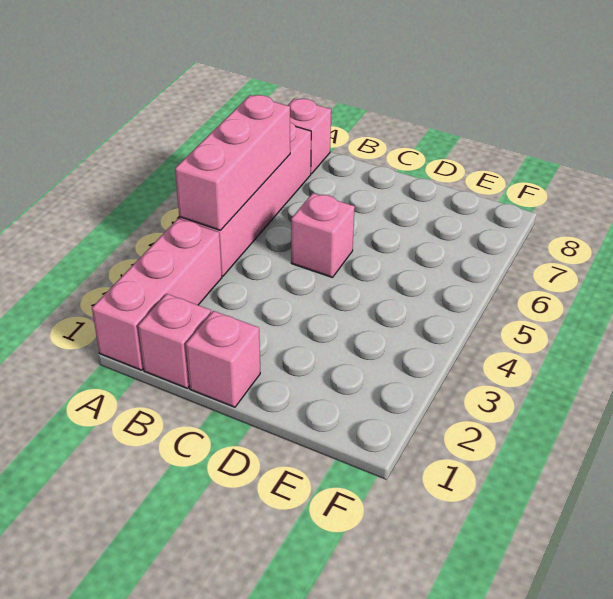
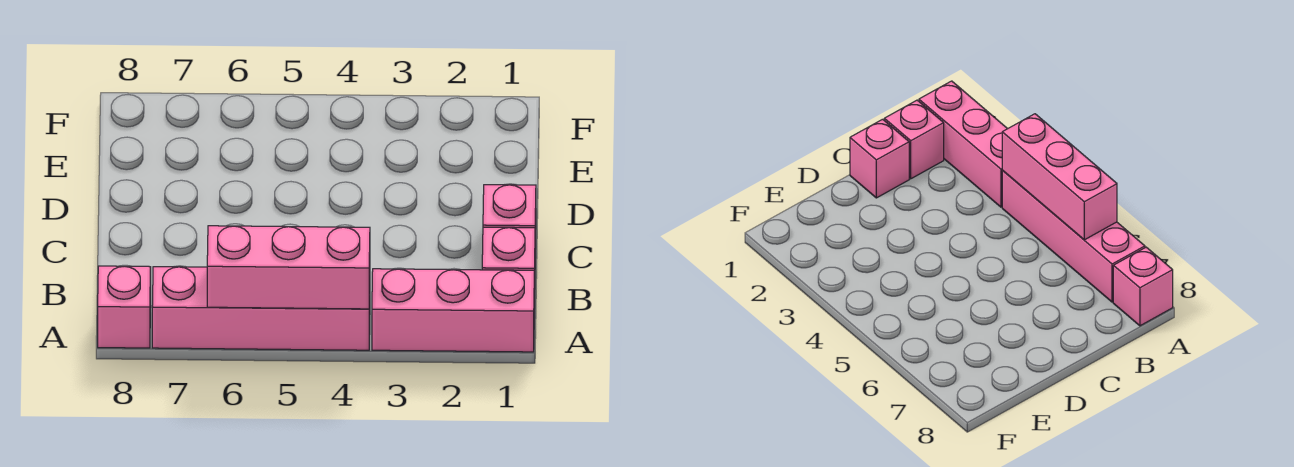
pink brick C5 level 1 -> none

